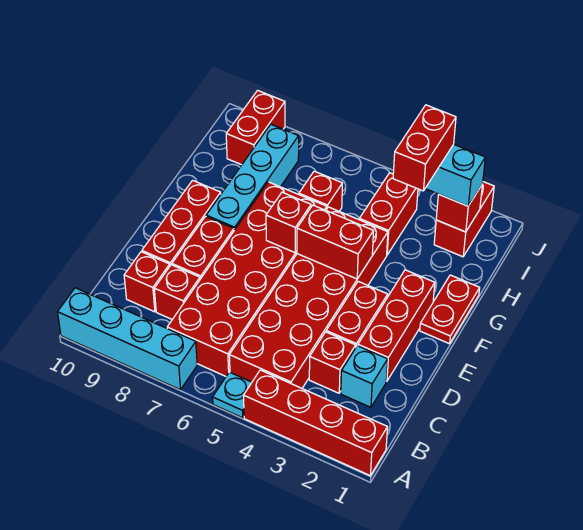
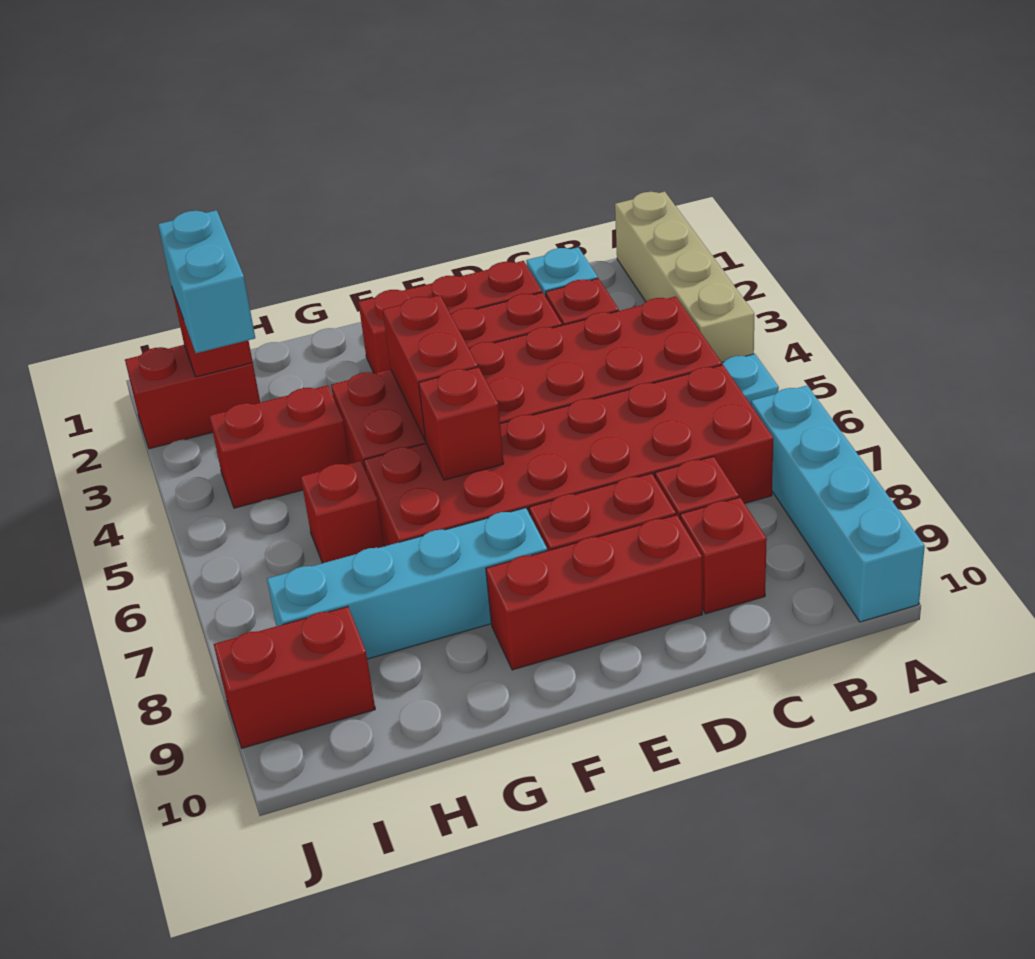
red brick A1:A4 level 1 -> tan brick A1:A4 level 1
red plate F1:G1 level 1 -> none
red brick H3:I3 level 4 -> none

